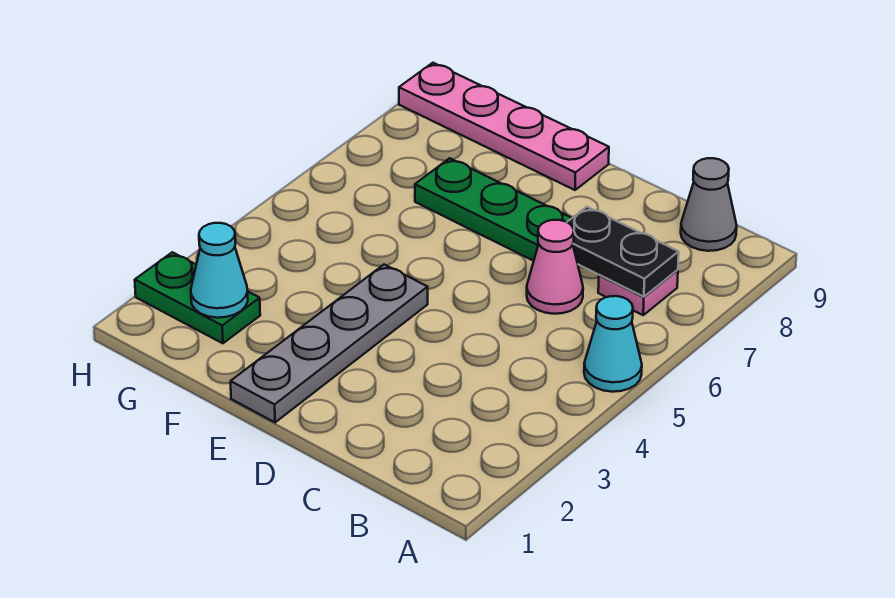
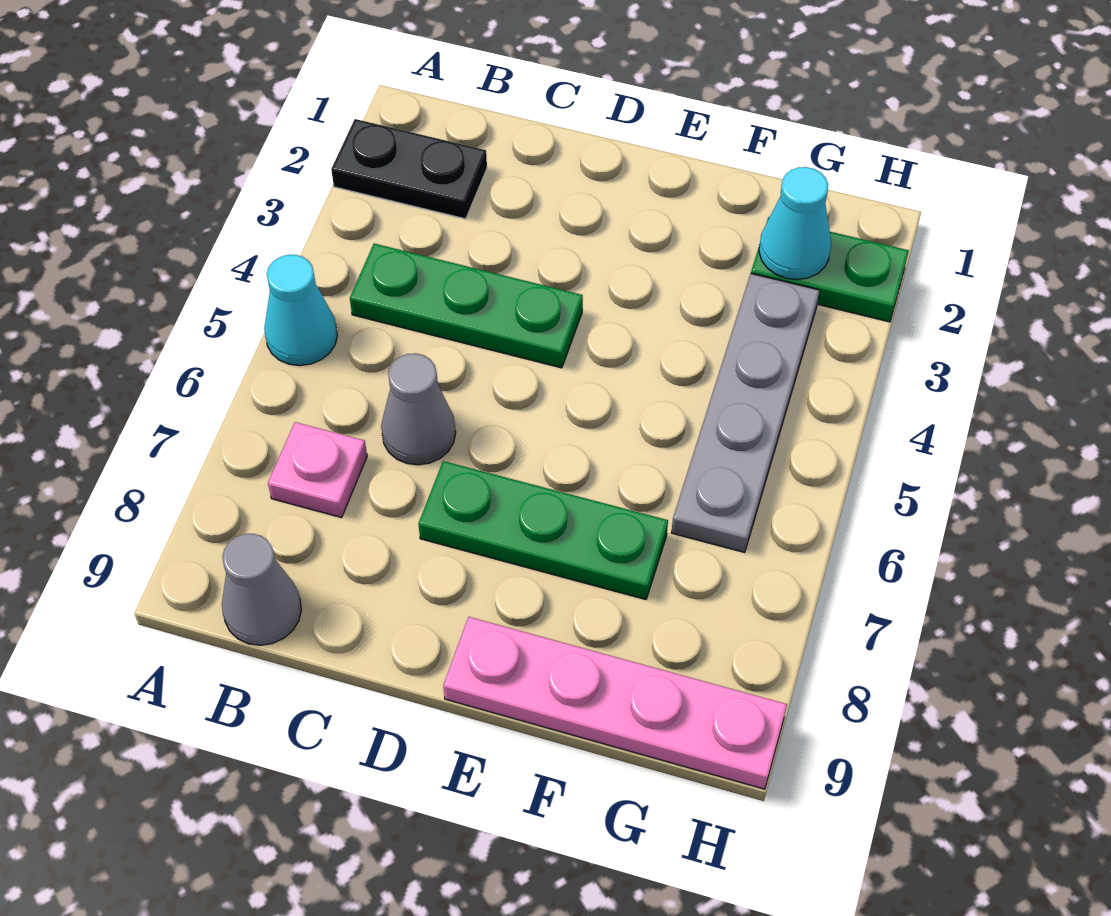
none -> green plate B4:D4 level 1
black plate B7:C7 level 2 -> black plate A2:B2 level 1
pink cone C6 level 1 -> grey cone C6 level 1
grey plate E1:E4 level 1 -> grey plate G3:G6 level 1

